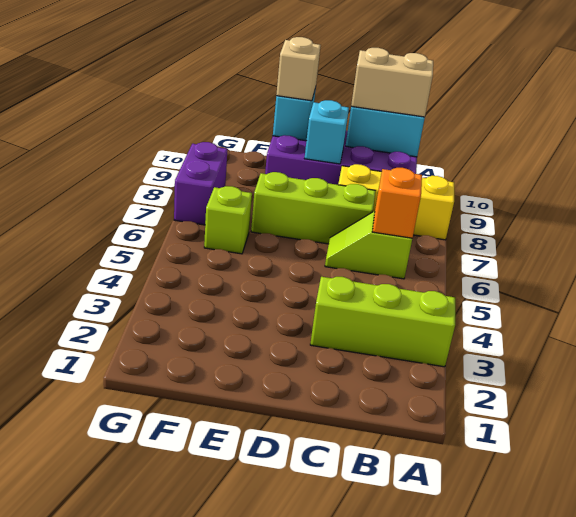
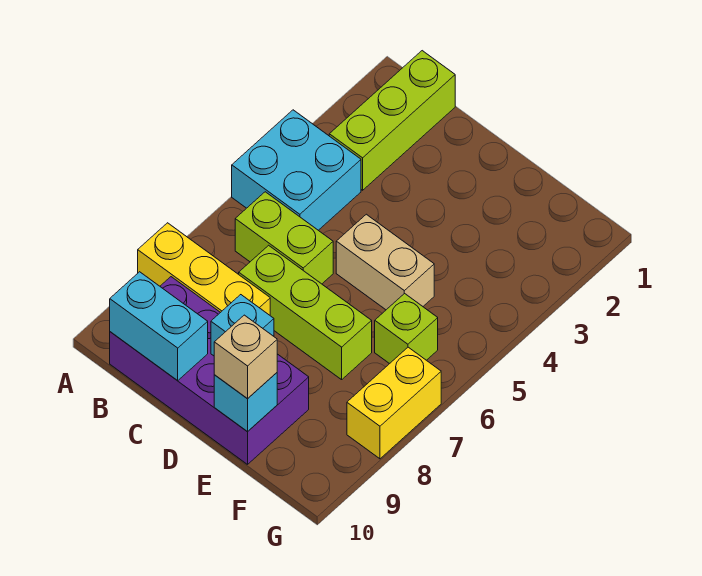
lime brick A3:C3 level 1 -> lime brick B1:B3 level 1
none -> cyan brick A4:B5 level 1
lime slope B6:C6 level 1 top B -> lime brick B6:C6 level 1
orange brick B6 level 2 -> none
tan brick B10:C10 level 3 -> tan brick D5:E5 level 1
purple brick G7:G8 level 1 -> yellow brick G7:G8 level 1

